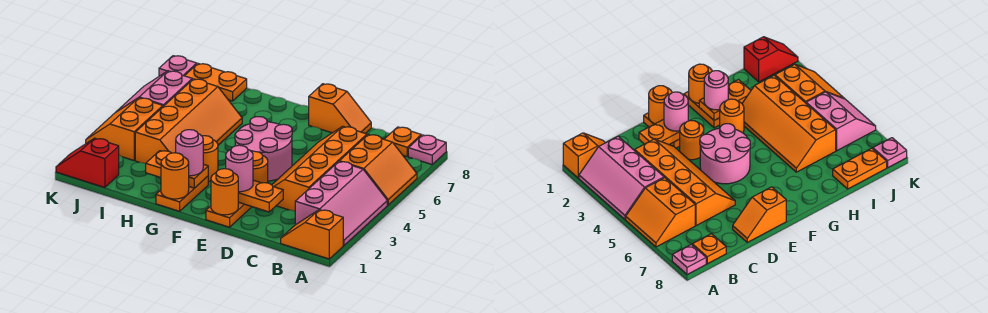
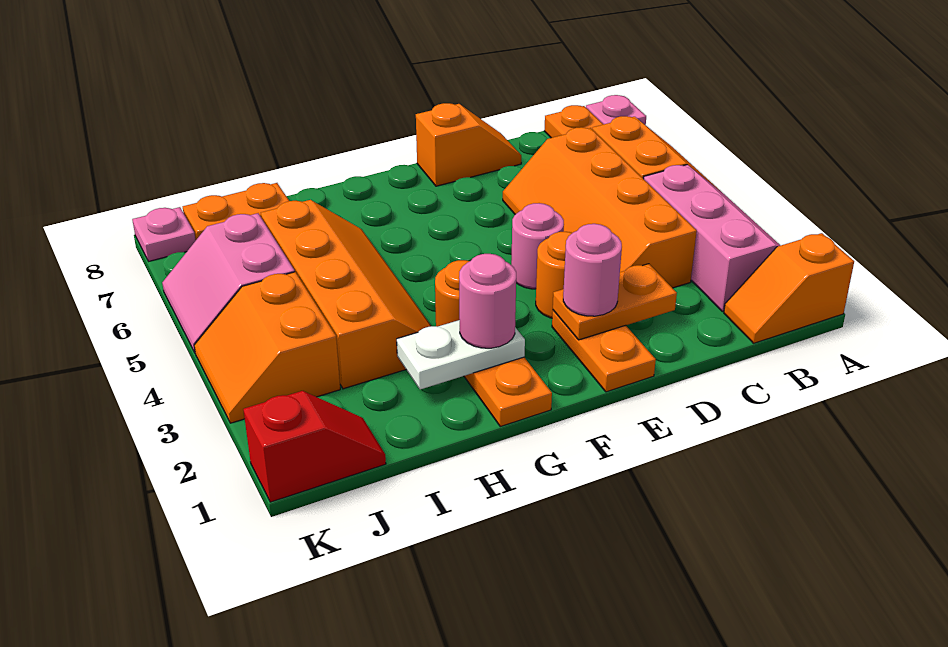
orange round brick E1 level 2 -> none
pink round brick E4:F5 level 1 -> pink round brick E4 level 1
orange round brick G1 level 2 -> none
orange plate G2:H2 level 2 -> white plate G2:H2 level 2
red slope J1:K1 level 1 top J -> red slope J1:K1 level 1 top K

